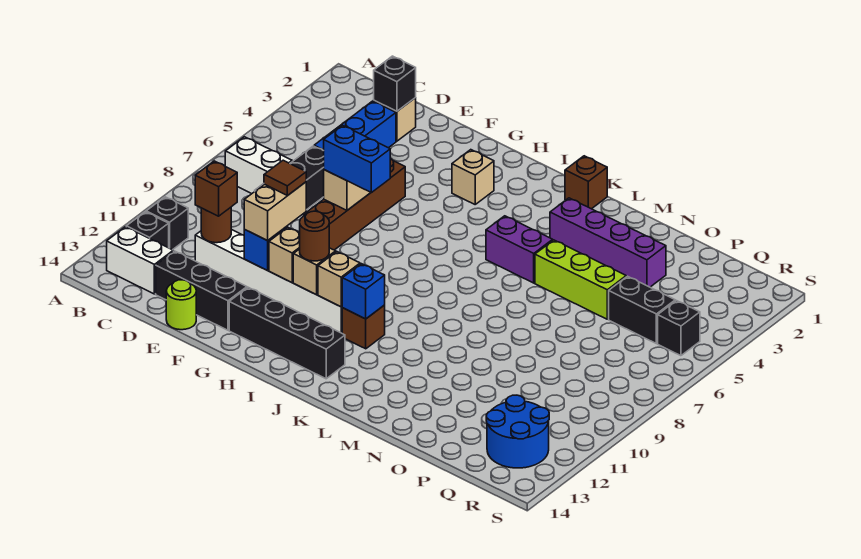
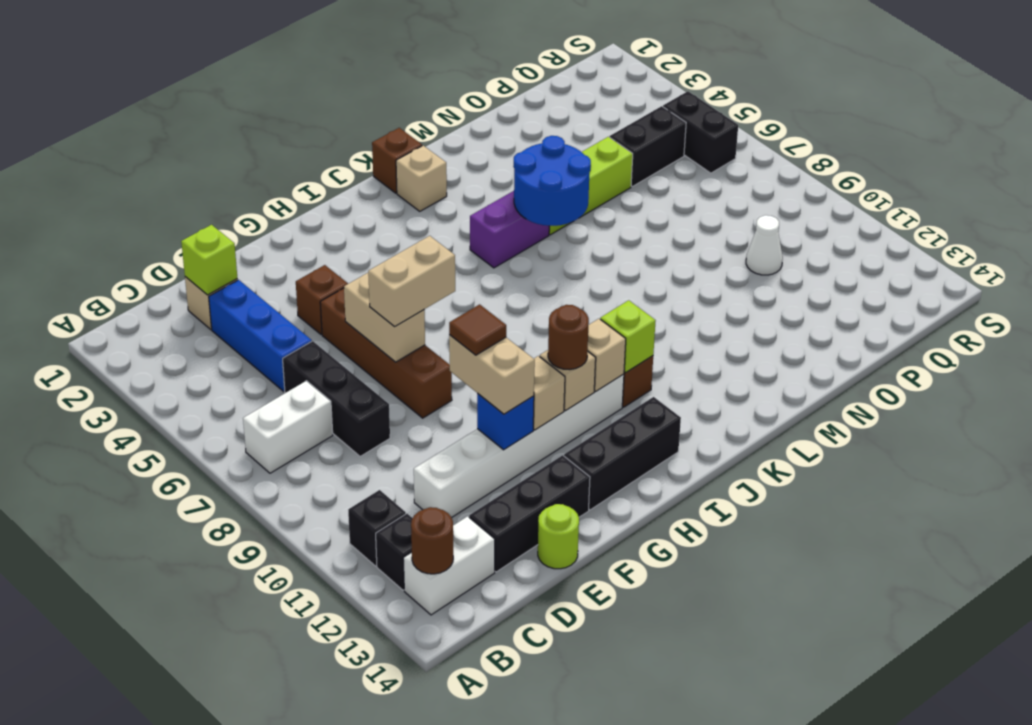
black brick D2 level 2 -> lime brick D2 level 2
brown round brick D11 level 2 -> brown round brick B13 level 2
brown brick D11 level 3 -> brown brick F4 level 1
blue brick F7:G7 level 3 -> tan brick F7:G7 level 3
black brick G13:J13 level 1 -> black brick G13:I13 level 1
tan brick H3 level 1 -> tan brick K2 level 1
blue brick J11 level 2 -> lime brick J11 level 2
purple brick L3:O3 level 1 -> none
none -> white cone P10 level 1
blue round brick Q12:R13 level 1 -> blue round brick L5:M6 level 2
black brick R5 level 1 -> black brick R5:R6 level 1

